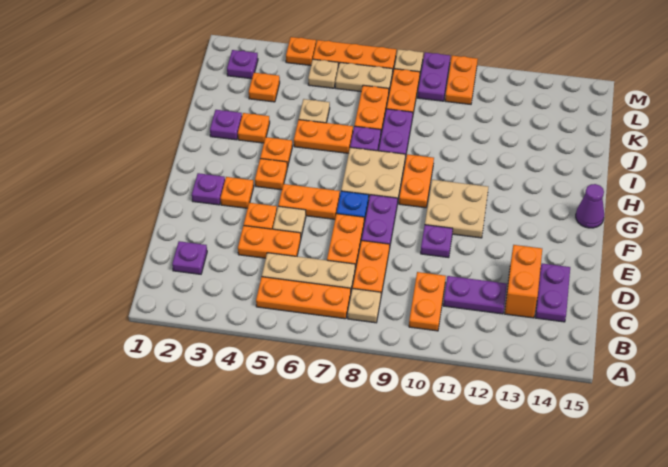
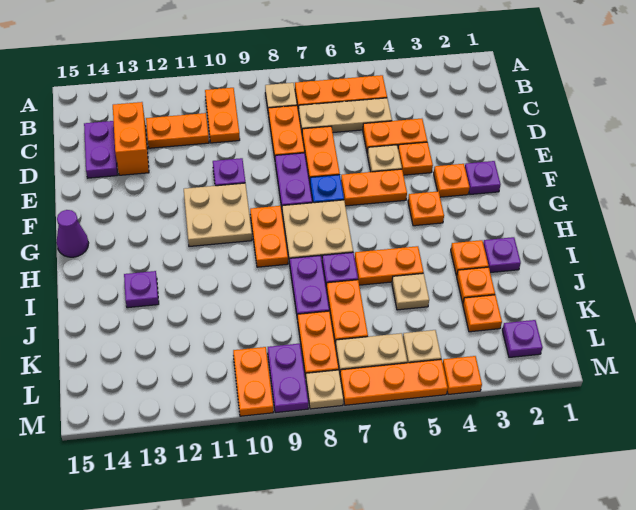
purple plate C2 level 1 -> purple plate I13 level 1
purple plate C11:C12 level 1 -> orange plate C11:C12 level 1
orange plate H4 level 1 -> orange plate J3 level 1

